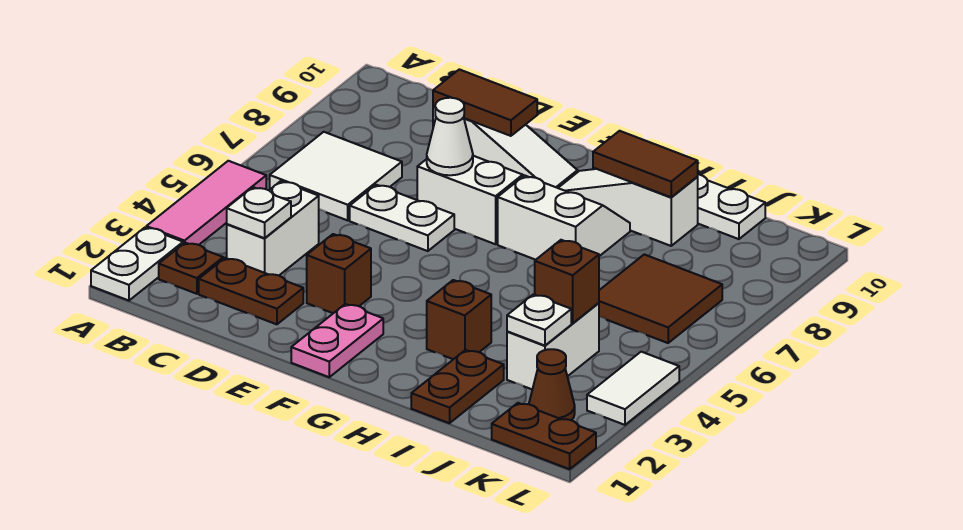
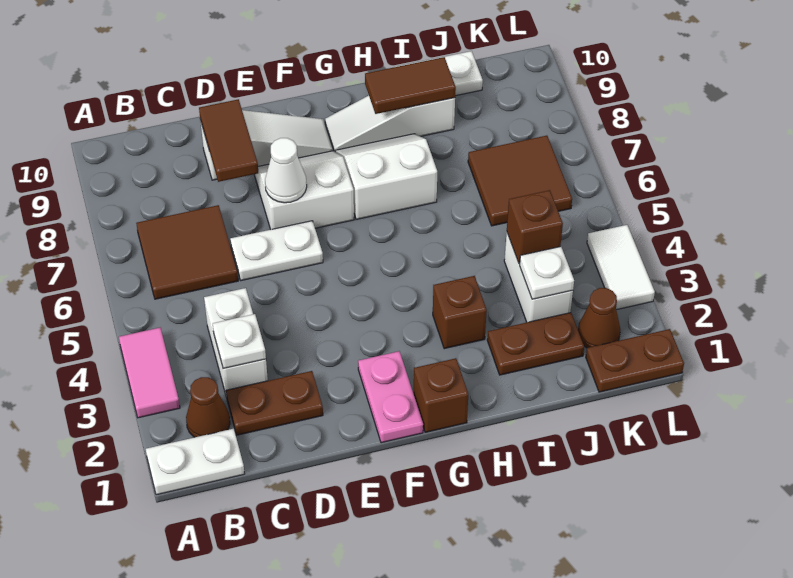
white plate A1:A2 level 1 -> white plate A1:B1 level 1
pink tile A3:A5 level 1 -> pink tile A3:A4 level 1
brown plate B2 level 1 -> brown cone B2 level 1
white tile B6:C7 level 1 -> brown tile B6:C7 level 1
brown tile D9:E9 level 2 -> brown tile D8:D9 level 2
brown brick E3 level 1 -> brown brick G1 level 1
brown plate I1:I2 level 1 -> brown plate I2:J2 level 1

